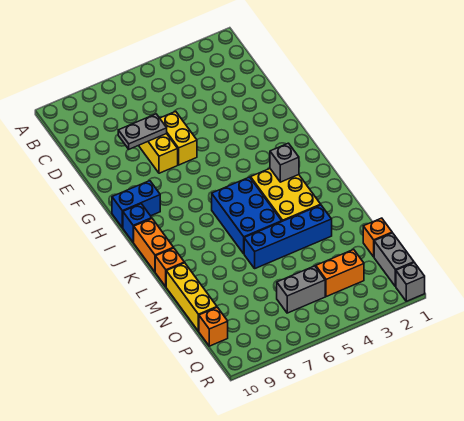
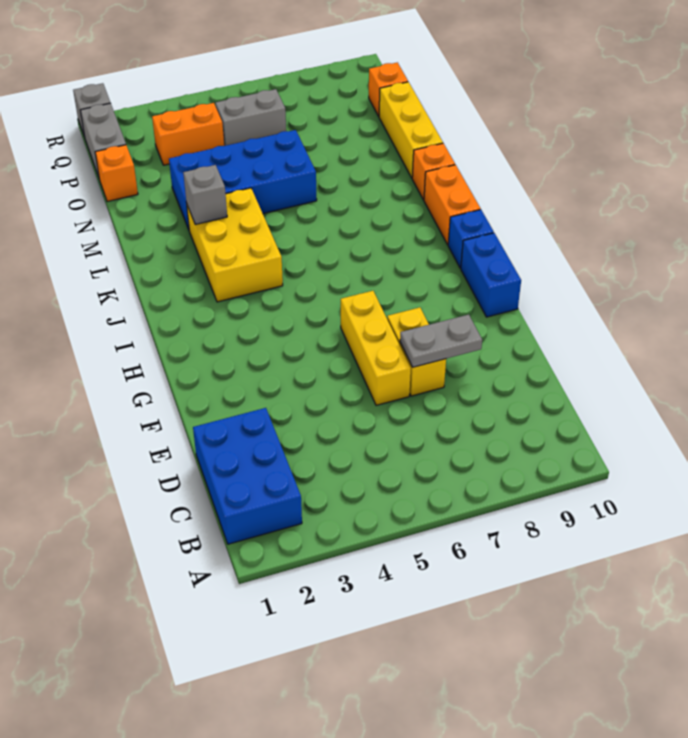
yellow brick E6:F6 level 1 -> yellow brick E6:G6 level 1
blue brick H9:H10 level 1 -> blue brick G10:H10 level 1
grey brick J3 level 2 -> grey brick L3 level 2
blue brick J5:L6 level 1 -> blue brick B1:D2 level 1
blue brick M3:M6 level 1 -> blue brick M3:N6 level 1

